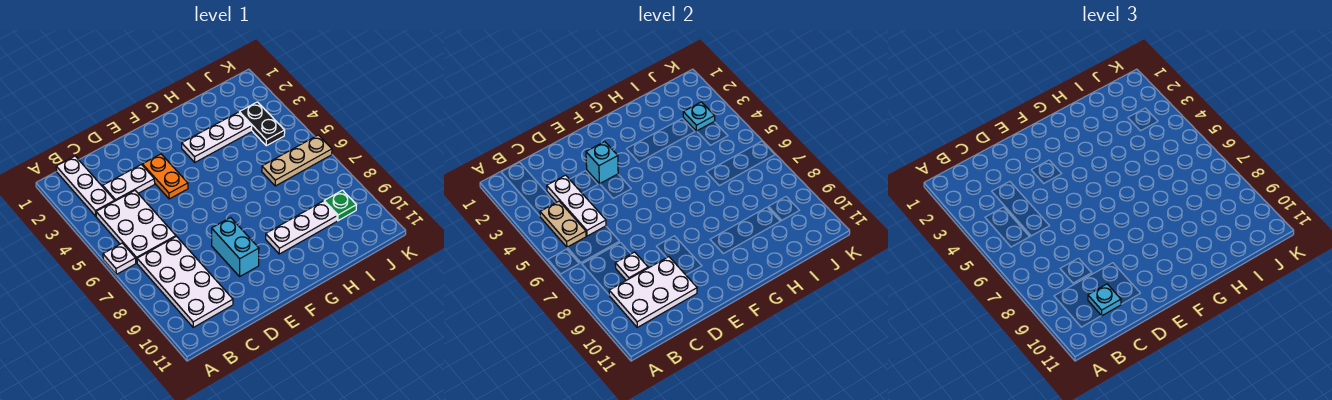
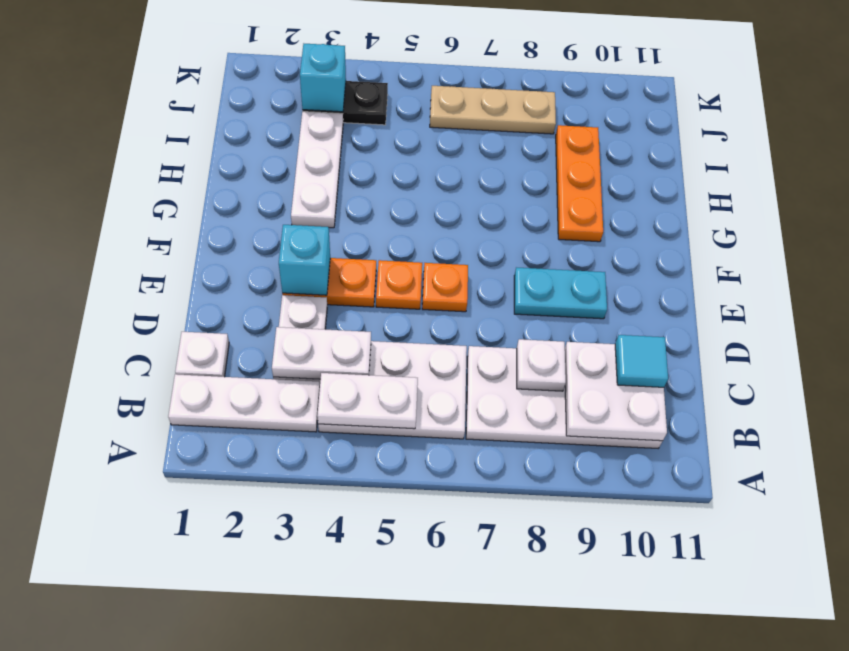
white plate A6 level 1 -> white plate C1 level 1
tan plate B4:B5 level 2 -> white plate B4:B5 level 2
white plate B9:D10 level 2 -> white plate B9:C10 level 2
white plate C3:C5 level 2 -> white plate C3:C4 level 2
cyan plate C10 level 3 -> cyan tile C10 level 3
none -> orange plate E5 level 1
none -> orange plate E6 level 1
cyan brick E8:E9 level 1 -> cyan plate E8:E9 level 1
white plate G9:I9 level 1 -> orange plate G9:I9 level 1
tan plate I6:K6 level 1 -> tan plate J6:J8 level 1
cyan plate J3 level 2 -> cyan brick J3 level 2
green plate J9 level 1 -> none

